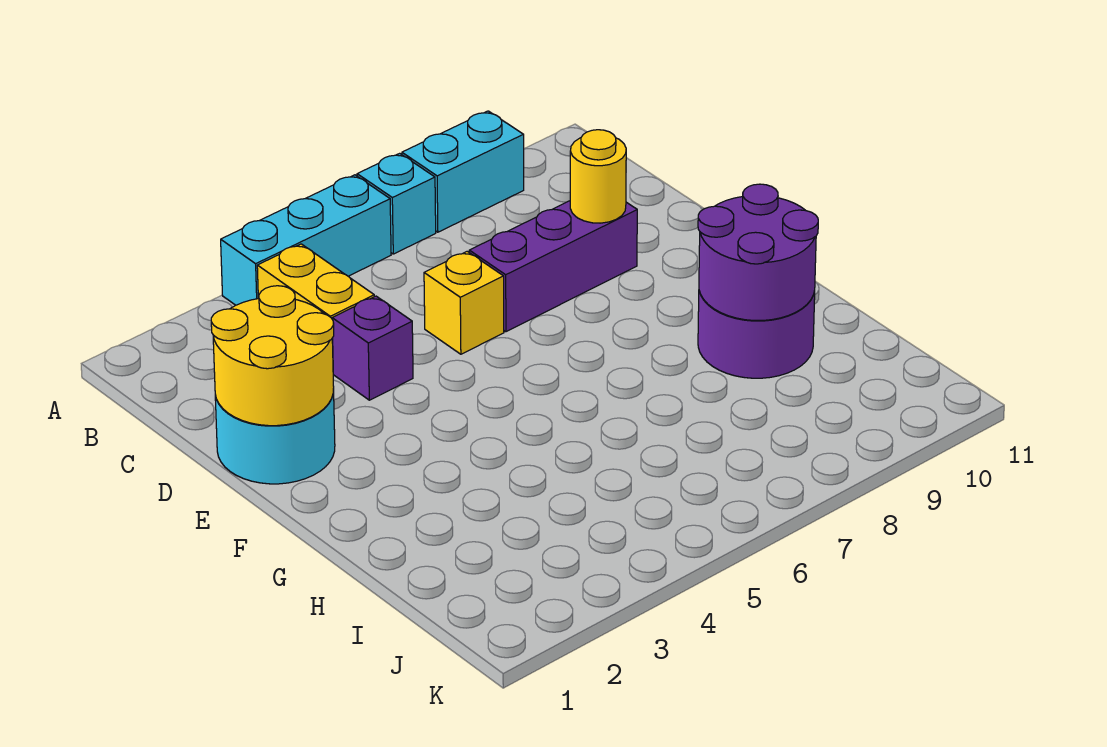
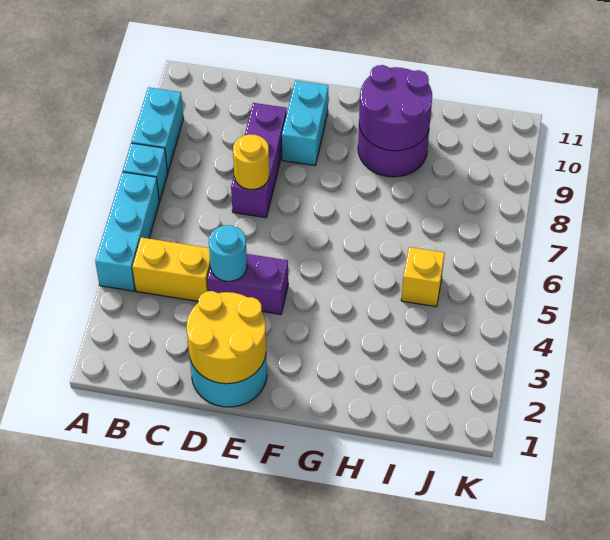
purple brick D4 level 1 -> purple brick D4:E4 level 1
none -> cyan round brick D4 level 2
yellow brick D6 level 1 -> yellow brick I5 level 1
yellow round brick D9 level 2 -> yellow round brick D7 level 2
none -> cyan brick E9:E10 level 1

